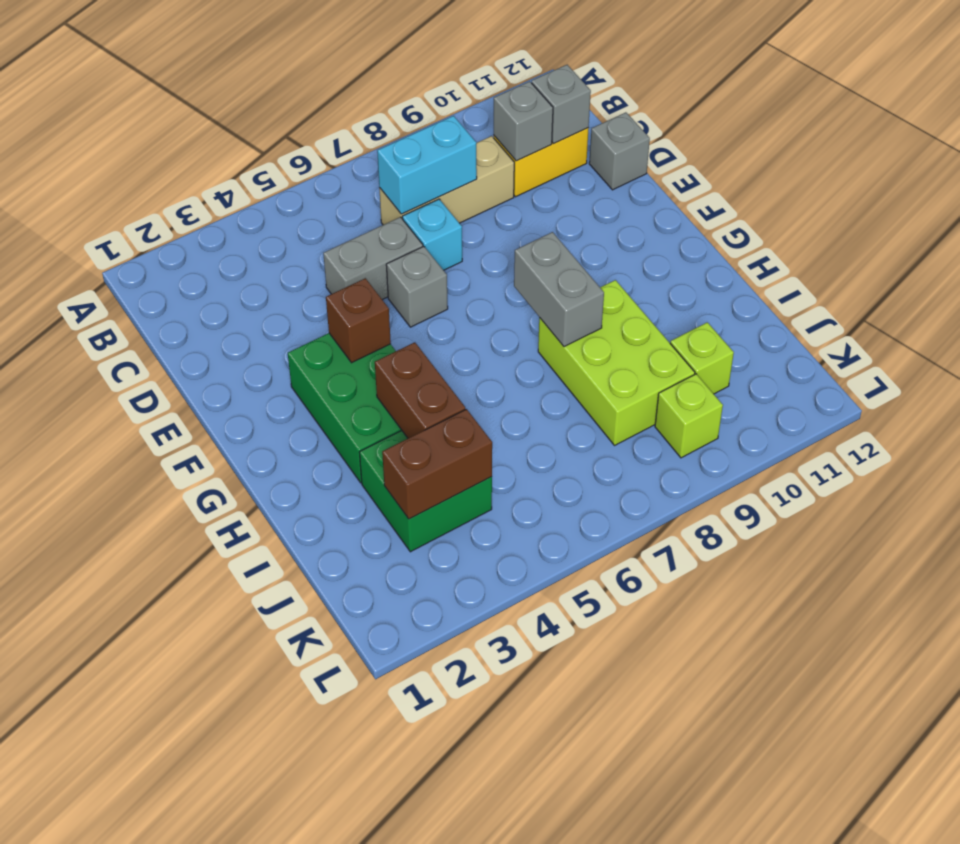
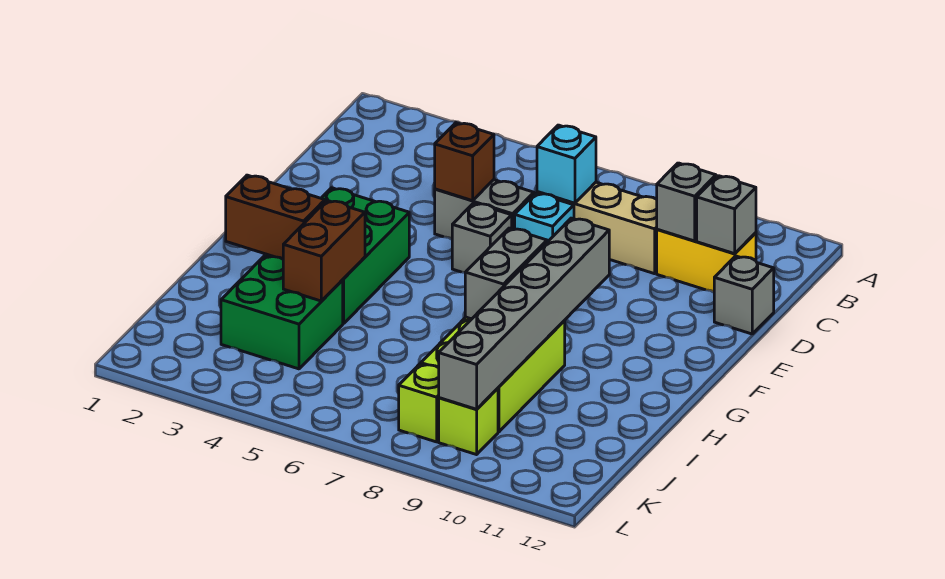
cyan brick C7:C8 level 2 -> cyan brick C7 level 2
brown brick F4 level 2 -> brown brick D5 level 2
none -> grey brick F9:K9 level 2
brown brick J3:J4 level 2 -> brown brick H2:H3 level 2
lime brick J10 level 1 -> lime brick K8 level 1

